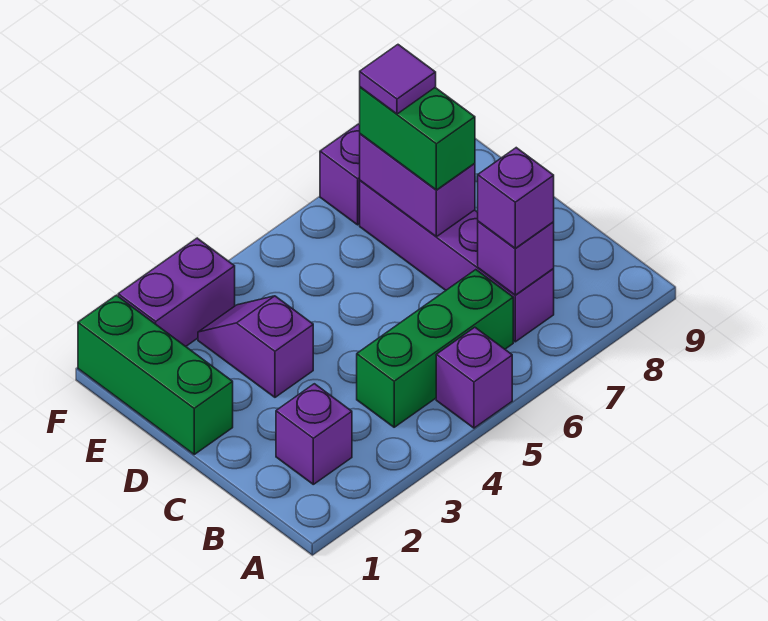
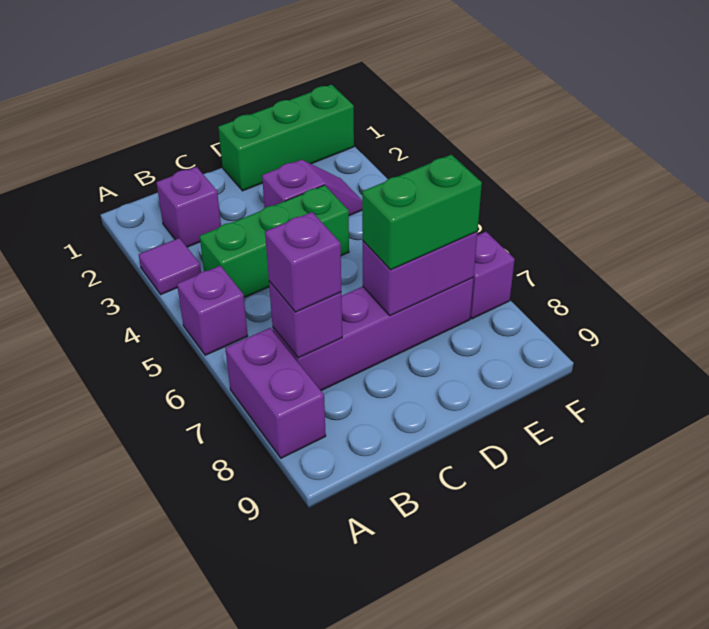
green brick B4:B6 level 1 -> green brick B4:D4 level 1
purple tile E7 level 4 -> purple tile A3 level 1
purple brick F2:F3 level 1 -> purple brick A7:A8 level 1

